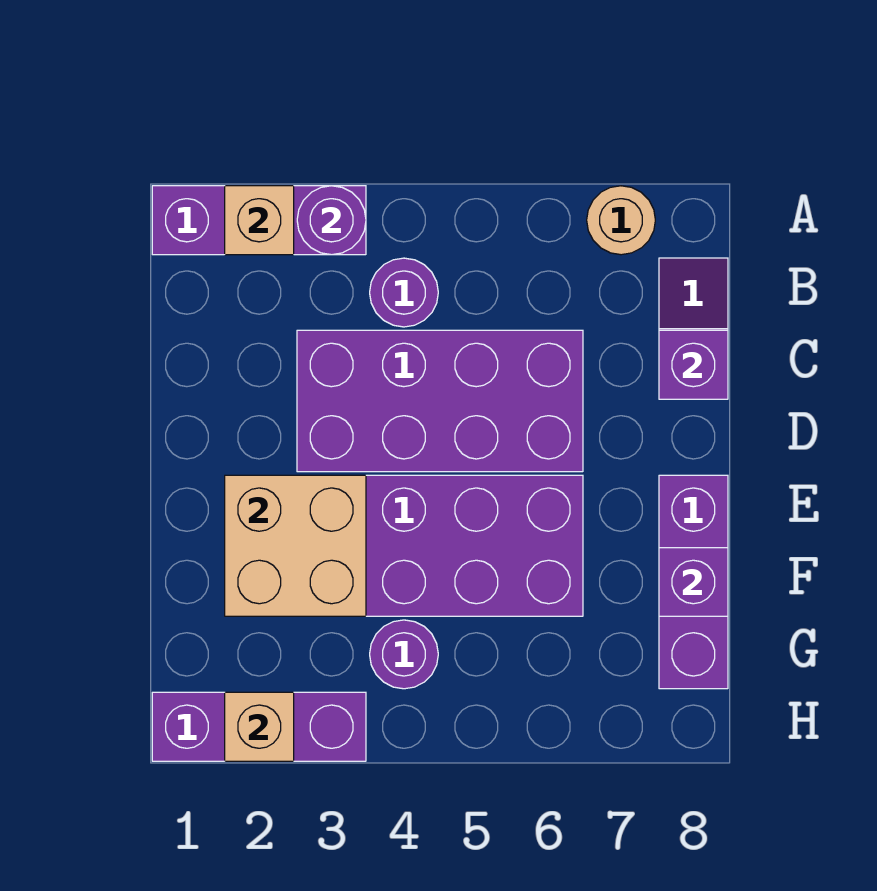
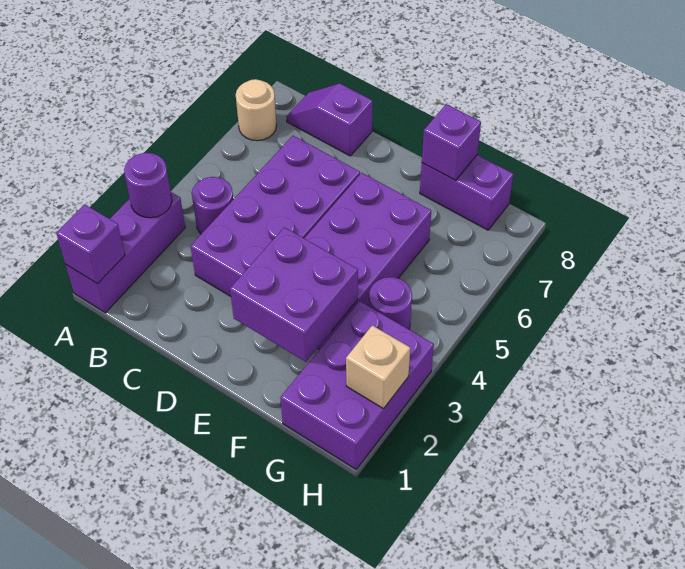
tan brick A2 level 2 -> none
purple brick C8 level 2 -> purple brick A1 level 2
tan brick E2:F3 level 2 -> purple brick E2:F3 level 2
purple brick E8:G8 level 1 -> purple brick F8:G8 level 1
purple brick H1:H3 level 1 -> purple brick G1:H3 level 1

